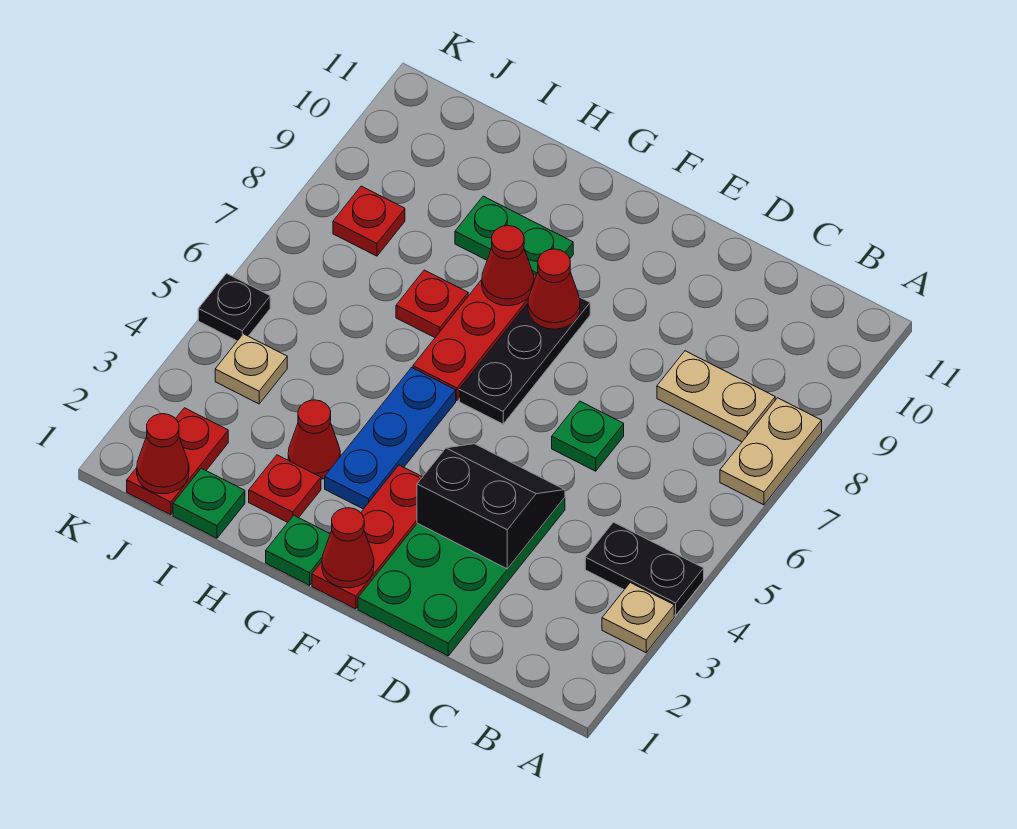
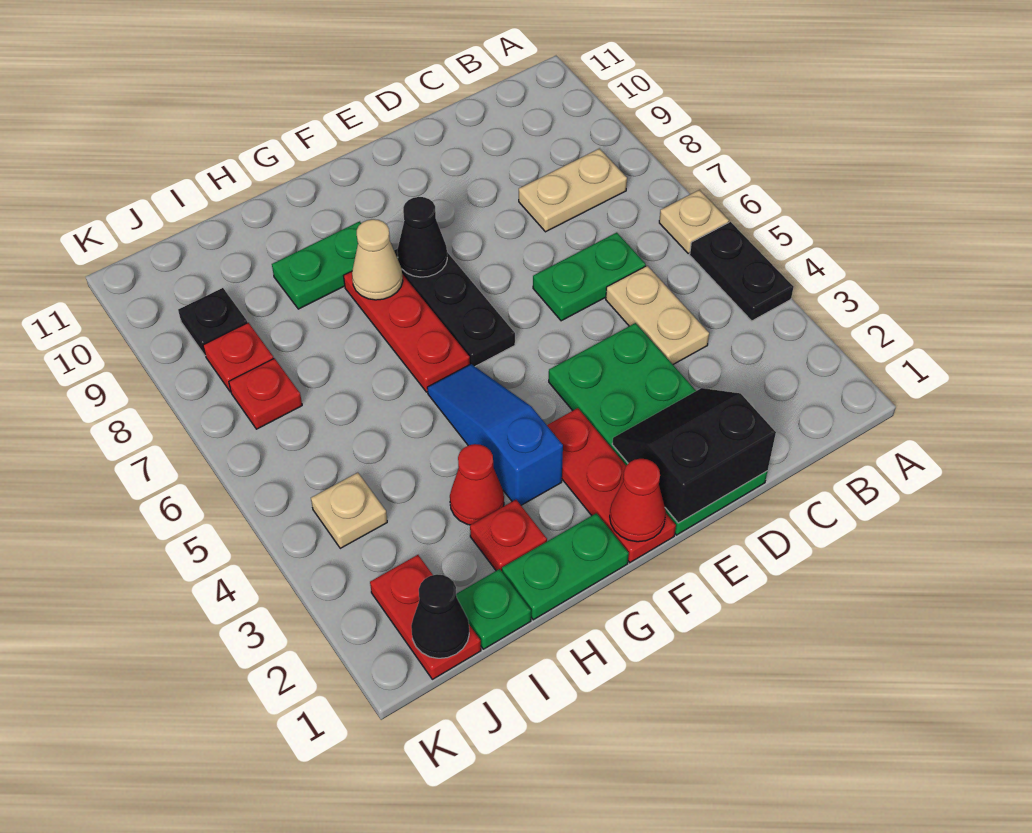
tan plate A3 level 1 -> tan plate A6 level 1
black plate A4:B4 level 1 -> black plate A4:A5 level 1
tan plate A7:A8 level 1 -> tan plate C4:C5 level 1
black slope D3:E4 level 2 top 3 -> black slope D1:E2 level 2 top 1
green plate D6 level 1 -> green plate C6:D6 level 1
red cone F8 level 2 -> black cone F8 level 2
green plate G1 level 1 -> green plate G1:H1 level 1
blue plate G3:G5 level 1 -> blue slope G3:G5 level 1 top 3
red cone G8 level 2 -> tan cone G8 level 2
red plate H7 level 1 -> red plate J7 level 1
red cone J1 level 2 -> black cone J1 level 2
black plate K5 level 1 -> black plate J9 level 1

